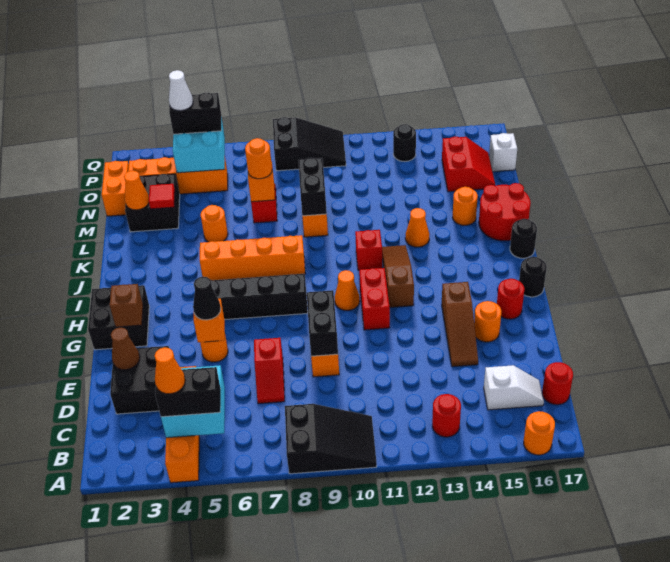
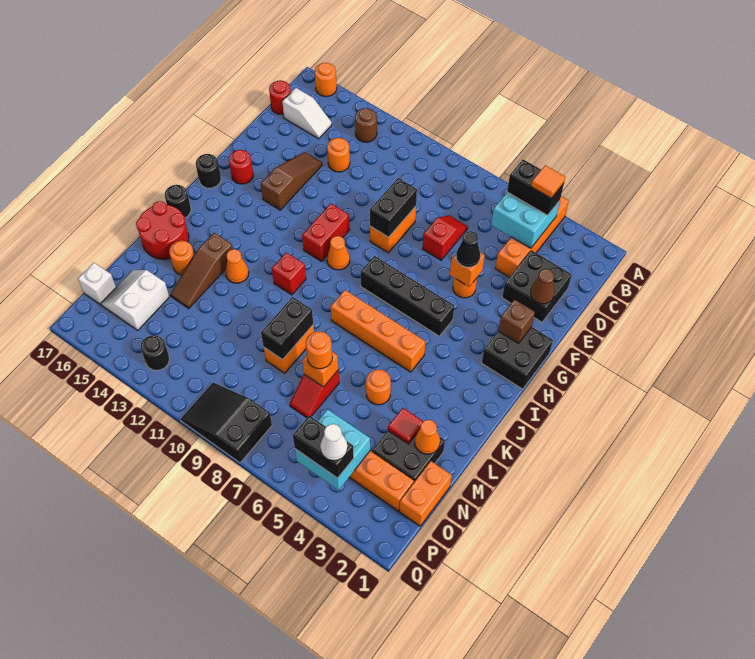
black slope A8:B10 level 1 top 8 -> none
orange cone B4 level 4 -> orange tile B4 level 4
red round brick B13 level 1 -> brown round brick B13 level 1
white slope C15:C16 level 1 top 15 -> white slope C15:C16 level 1 top 16
orange round brick F15 level 1 -> orange round brick D13 level 1
brown slope H12:J12 level 1 top H -> brown slope K14:M14 level 1 top K
red slope N15:O16 level 1 top 15 -> white slope N15:O16 level 1 top 15

